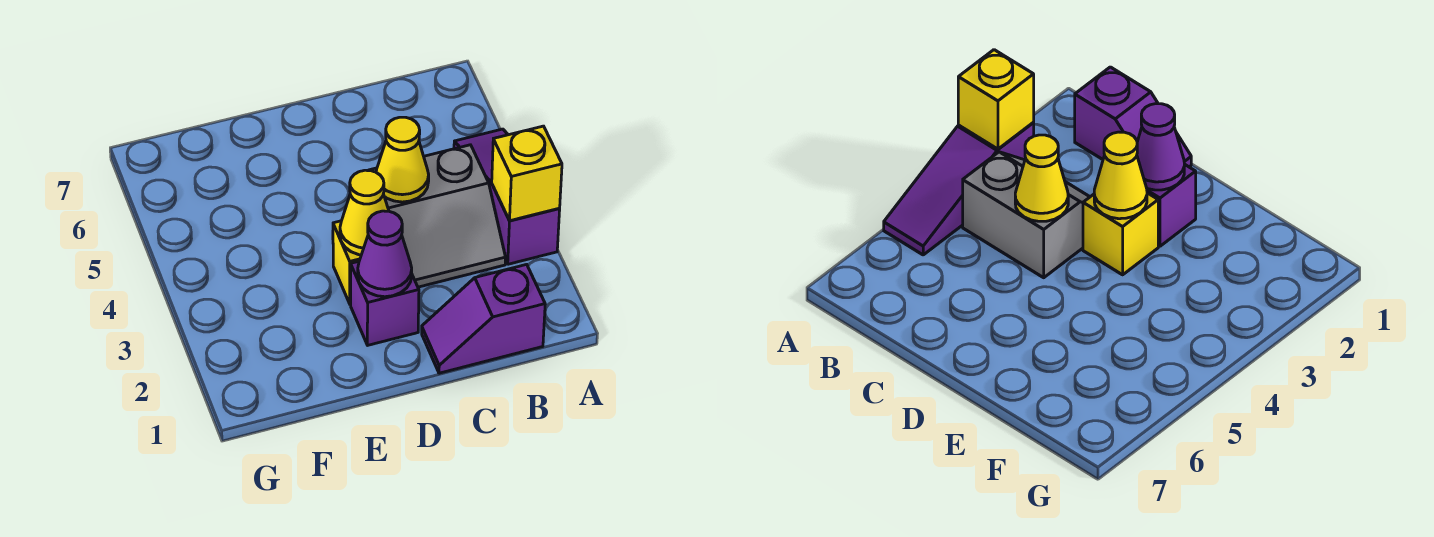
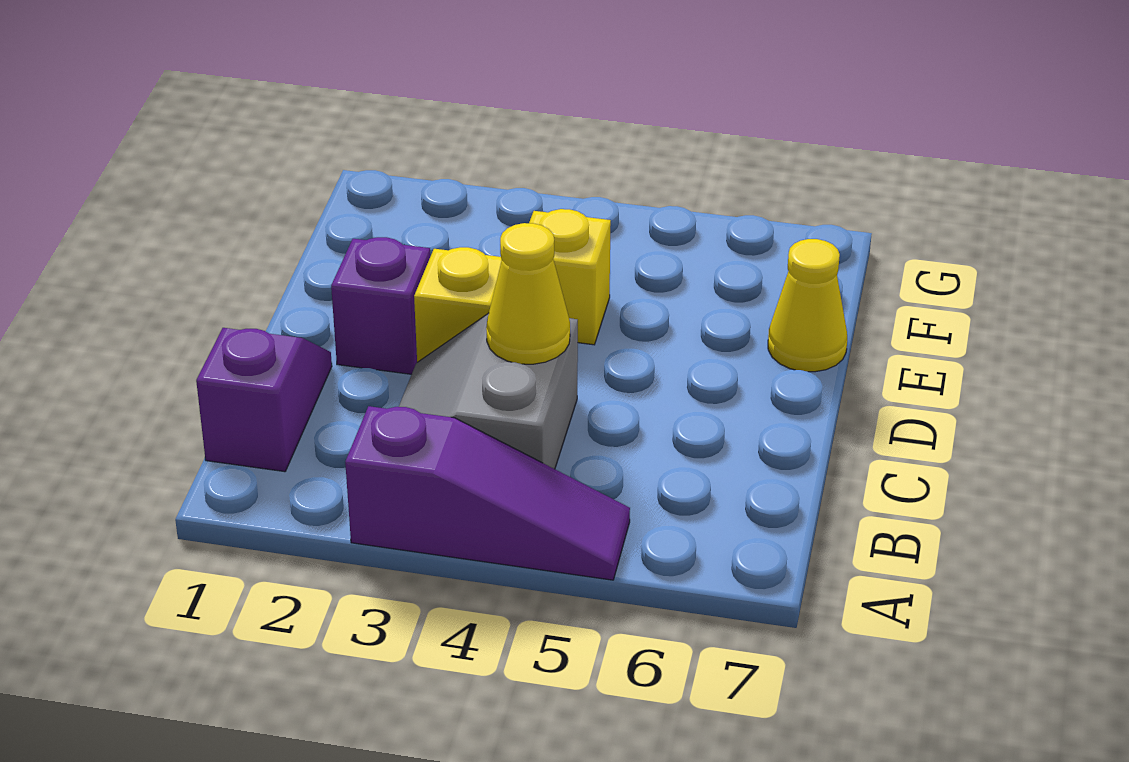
yellow brick A3 level 2 -> yellow brick E4 level 1
purple cone D2 level 2 -> none
yellow cone D3 level 2 -> yellow cone E7 level 1

